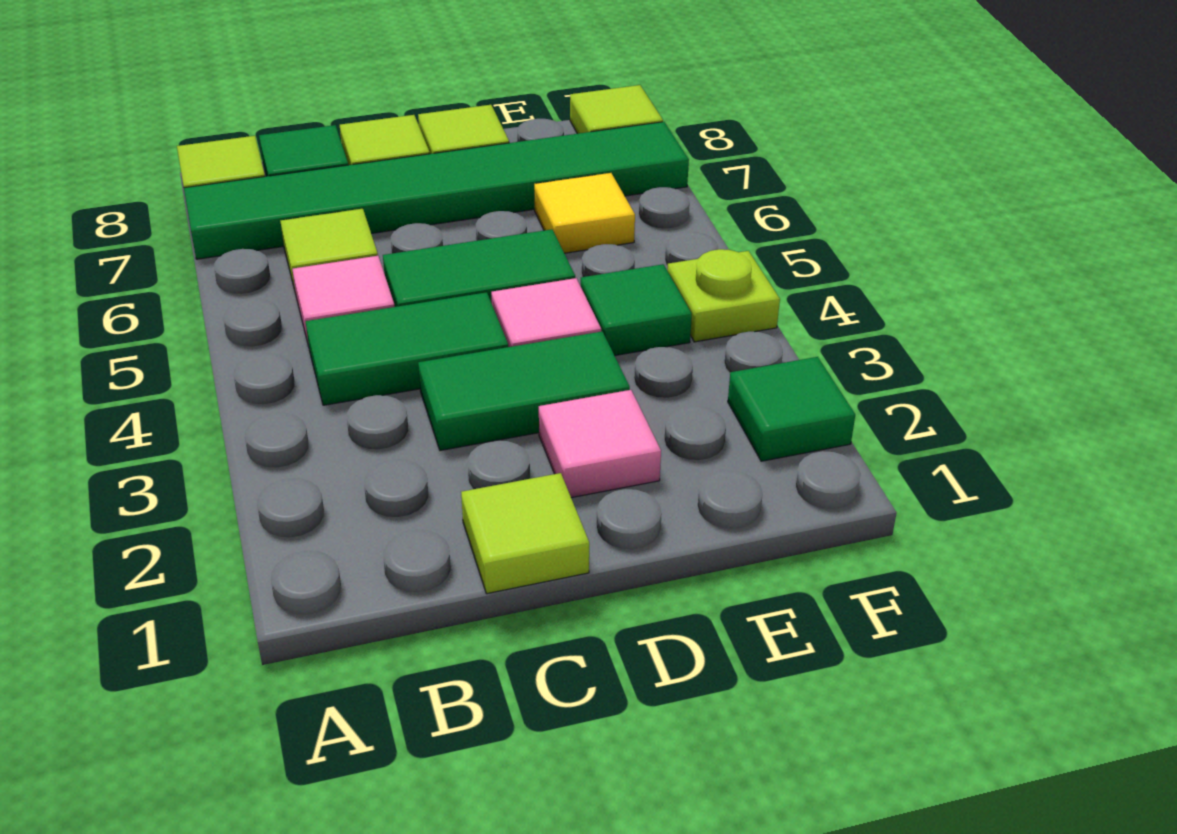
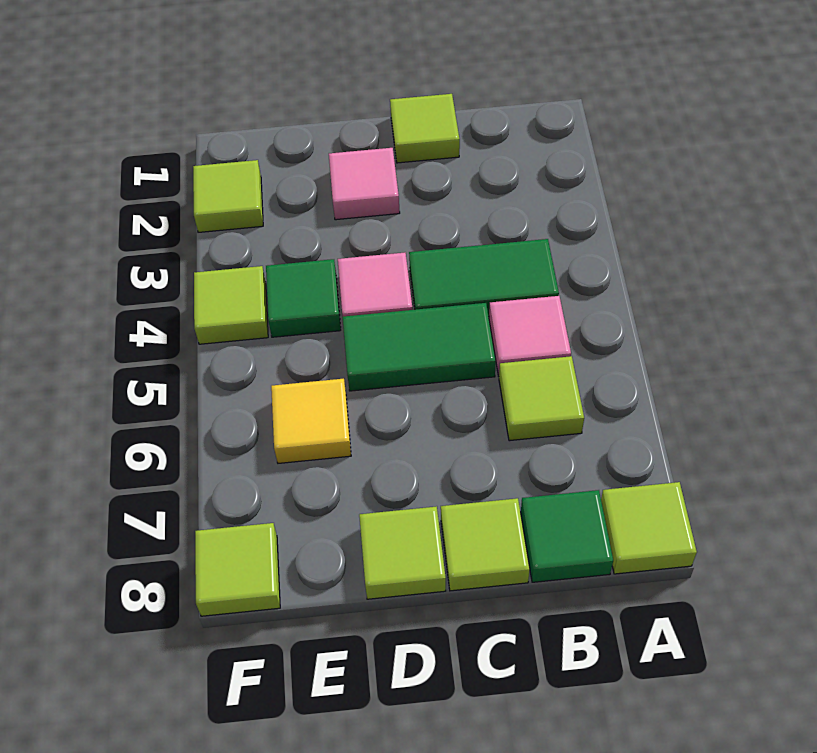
green tile A7:F7 level 1 -> none
green tile C3:D3 level 1 -> none
green tile F2 level 1 -> lime tile F2 level 1
lime plate F4 level 1 -> lime tile F4 level 1

